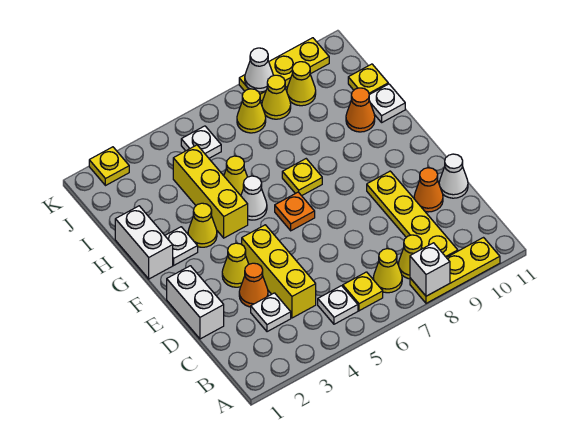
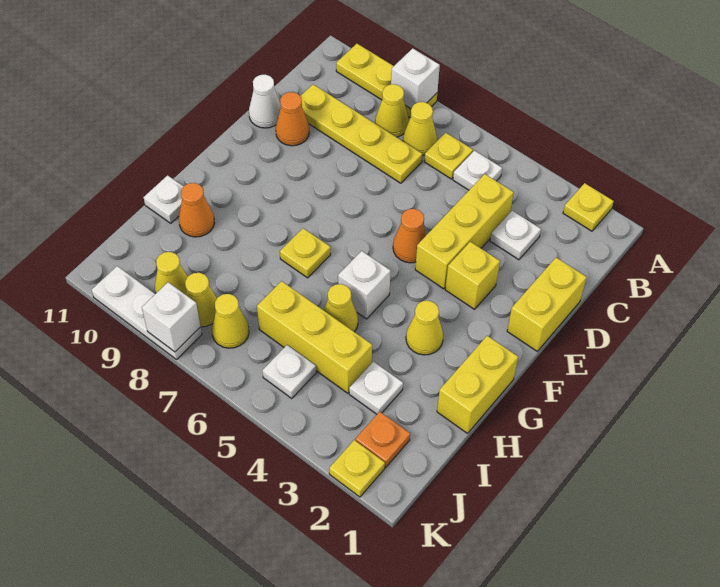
yellow plate B9:E9 level 1 -> yellow plate C7:C10 level 1
white brick D1:E1 level 1 -> yellow brick D1:E1 level 1
orange cone D3 level 1 -> orange cone E5 level 1
yellow cone E3 level 1 -> yellow brick E3 level 1
orange plate F6 level 1 -> orange plate J2 level 1
white brick G1:H1 level 1 -> yellow brick G1:H1 level 1
white plate G2 level 1 -> white plate I3 level 1
yellow brick G4:I4 level 1 -> yellow brick I4:I6 level 1
white cone G5 level 1 -> white brick G5 level 1
yellow plate I11 level 1 -> yellow plate A2 level 1
yellow plate K8:K10 level 1 -> white plate K8:K10 level 1
white cone K8 level 2 -> white brick K8 level 2

